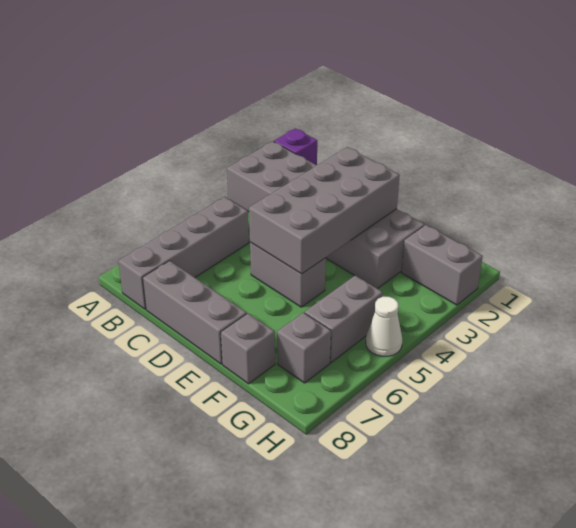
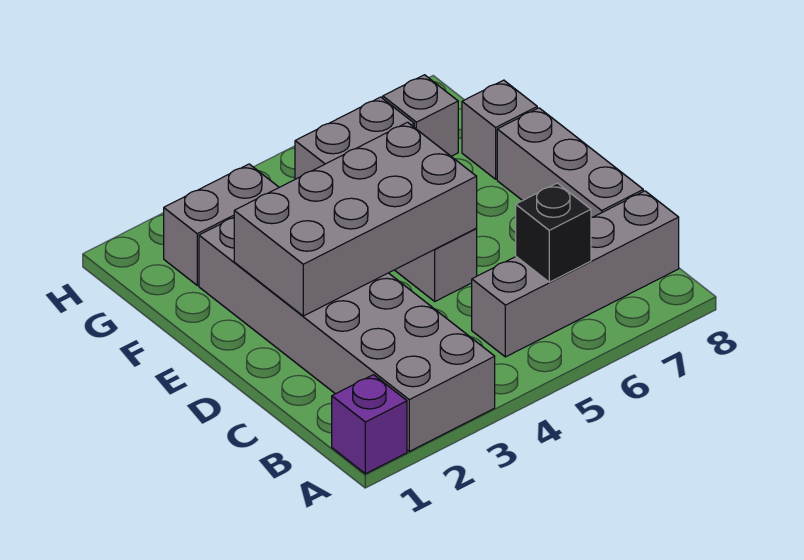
none -> black brick B6 level 2
grey brick G2:H2 level 1 -> grey brick G2:G3 level 1
white cone H5 level 1 -> none

